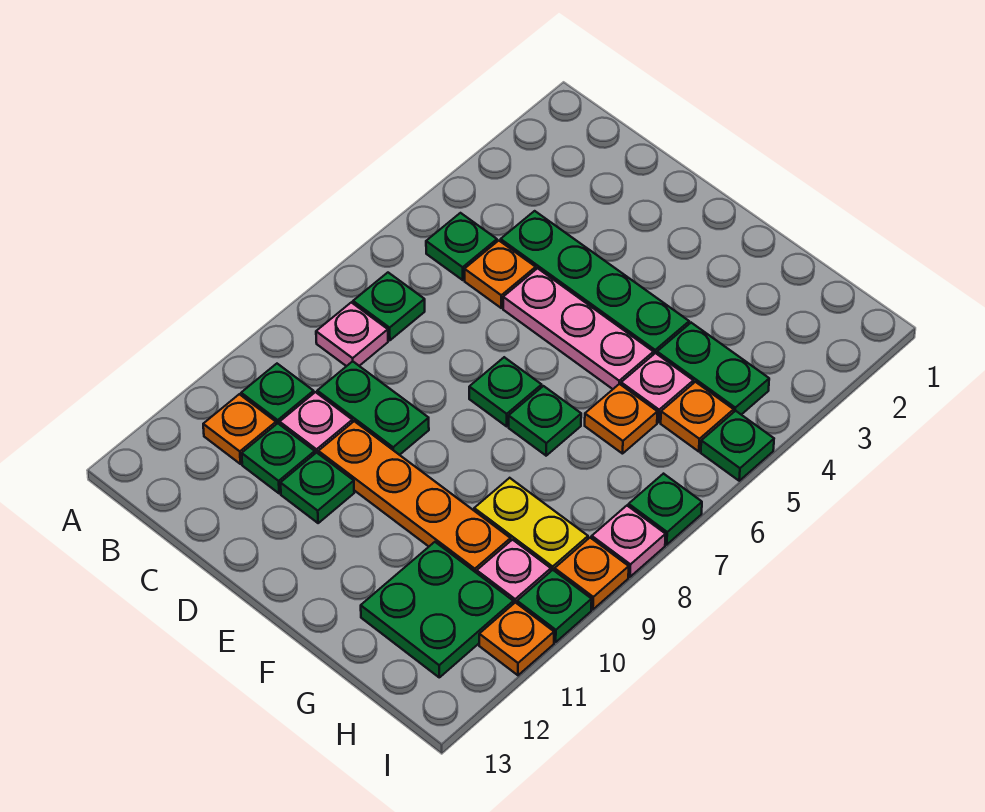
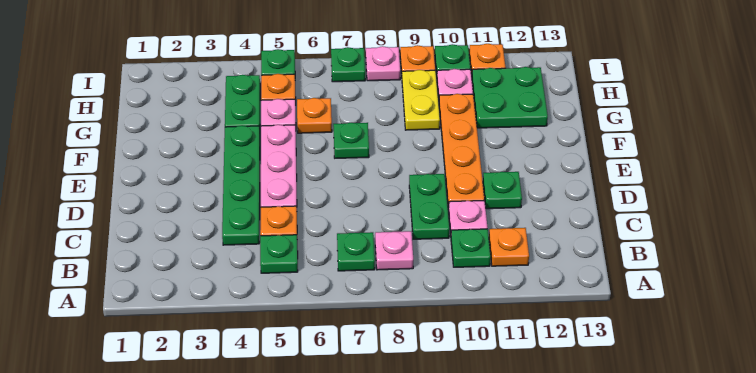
green plate C11 level 1 -> none
green plate E7 level 1 -> none

